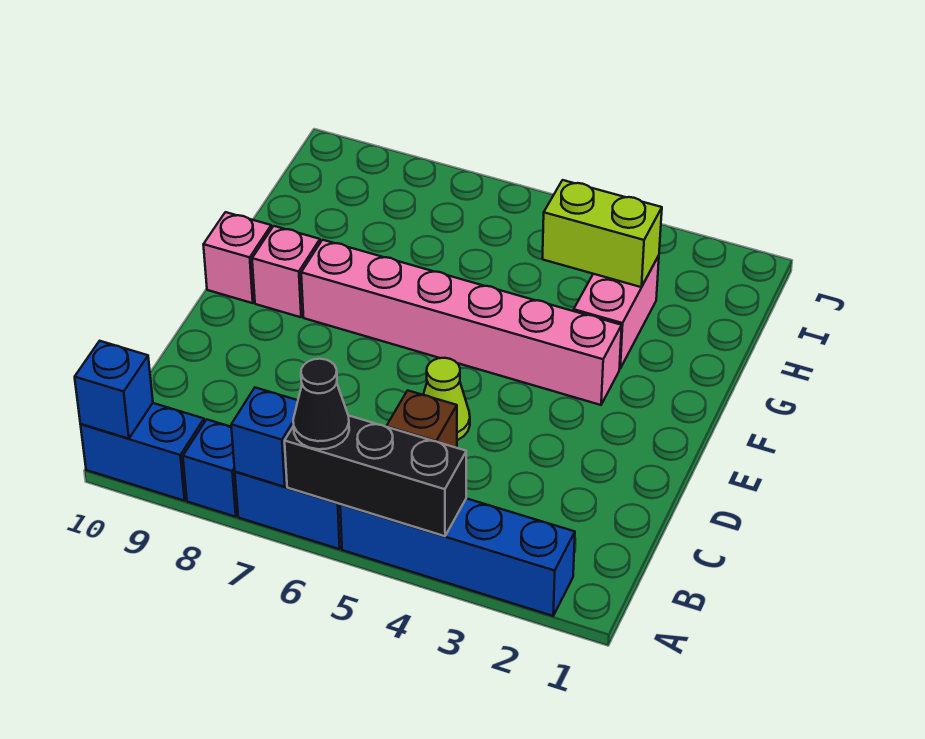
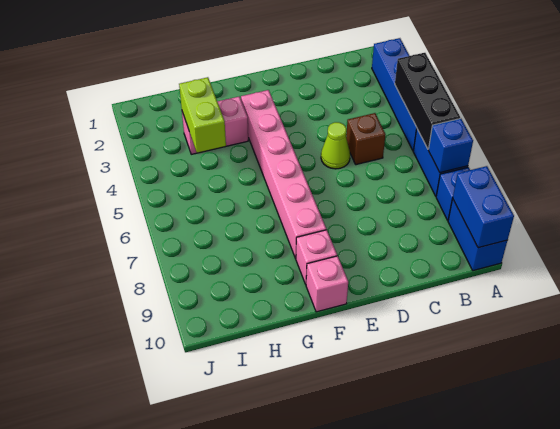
black cone A6 level 3 -> none
blue brick A10 level 2 -> blue brick A9:A10 level 2

